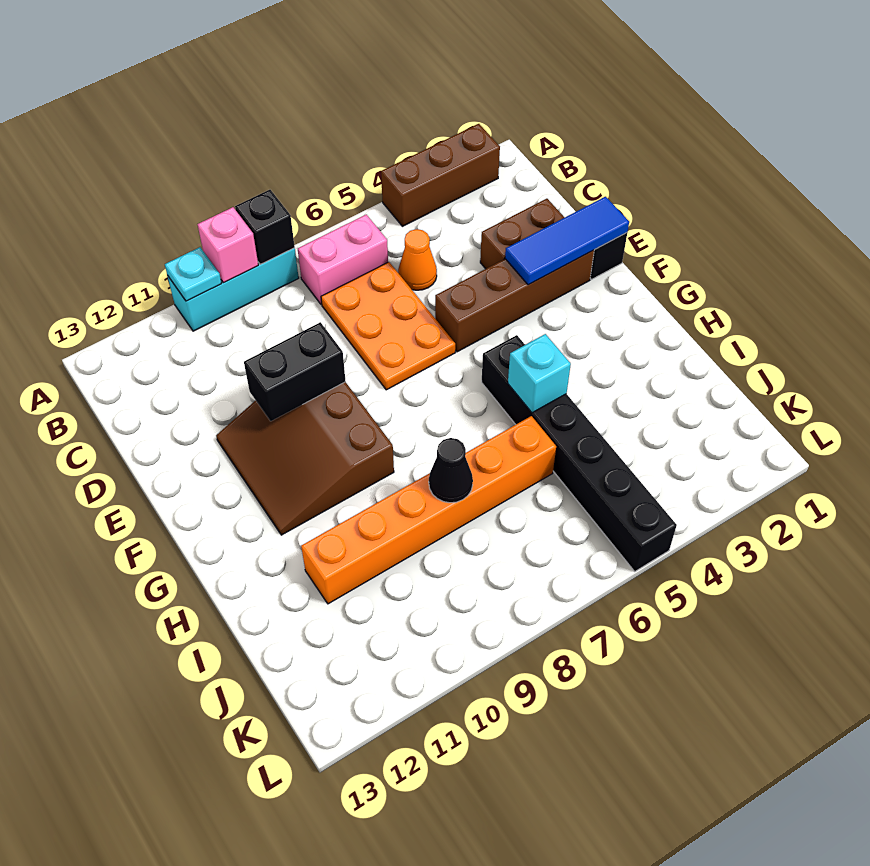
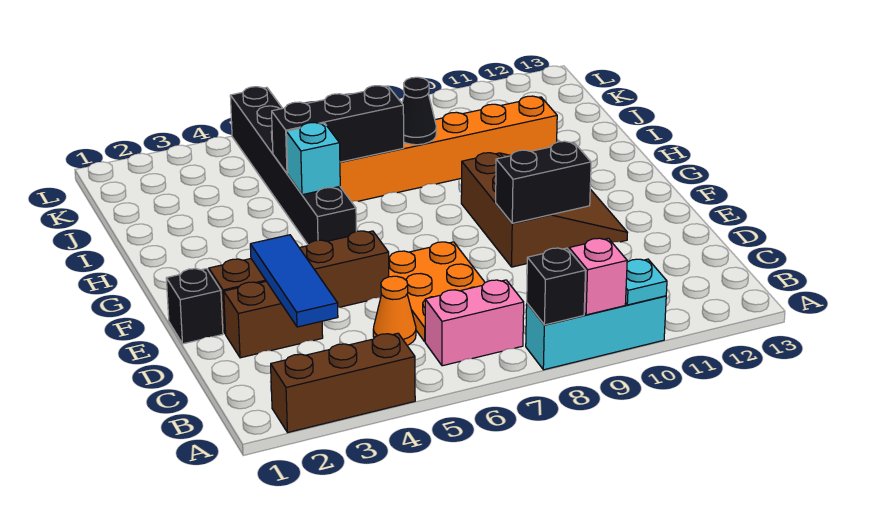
blue tile E1:E3 level 2 -> blue tile C3:E3 level 2
none -> black brick I5:I7 level 2

